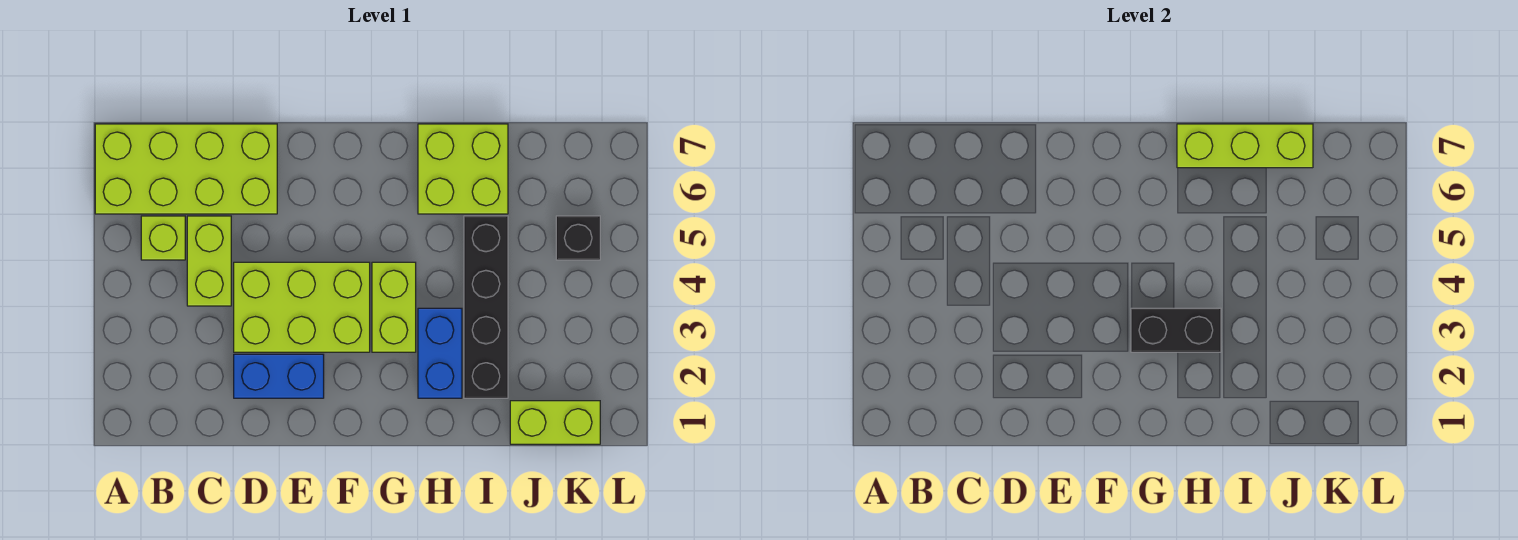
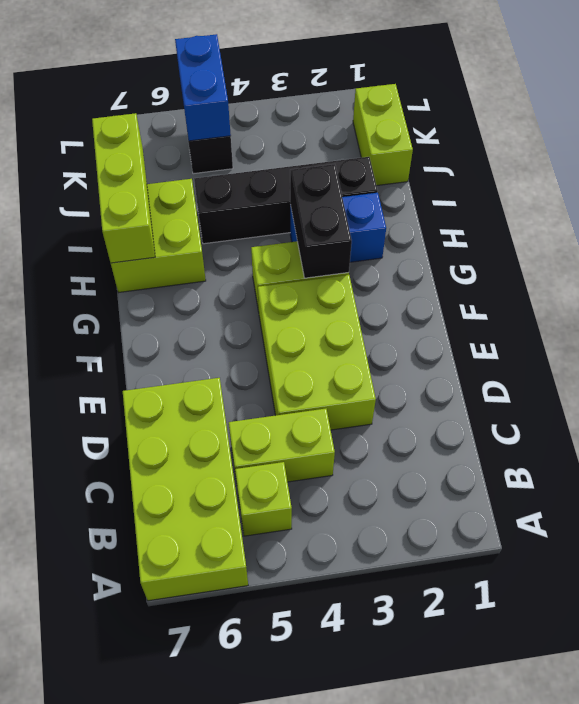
blue brick D2:E2 level 1 -> blue brick K5:L5 level 2

